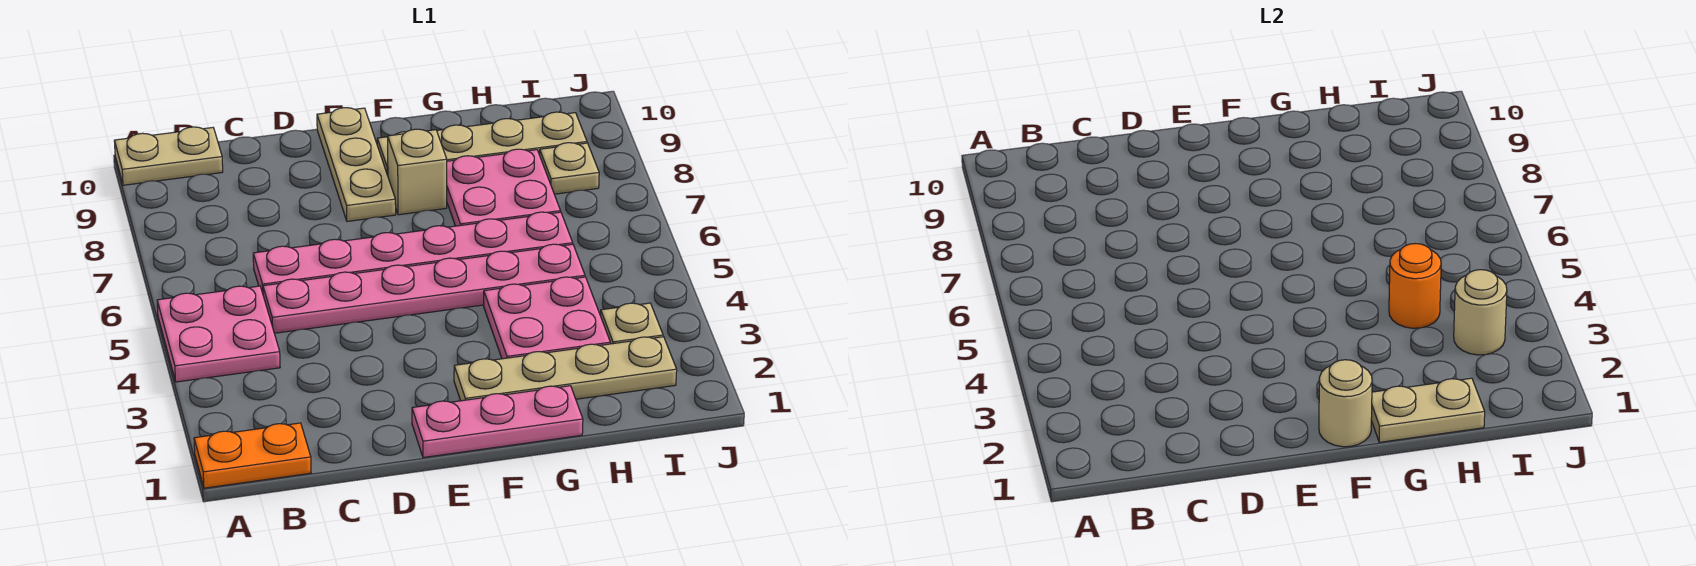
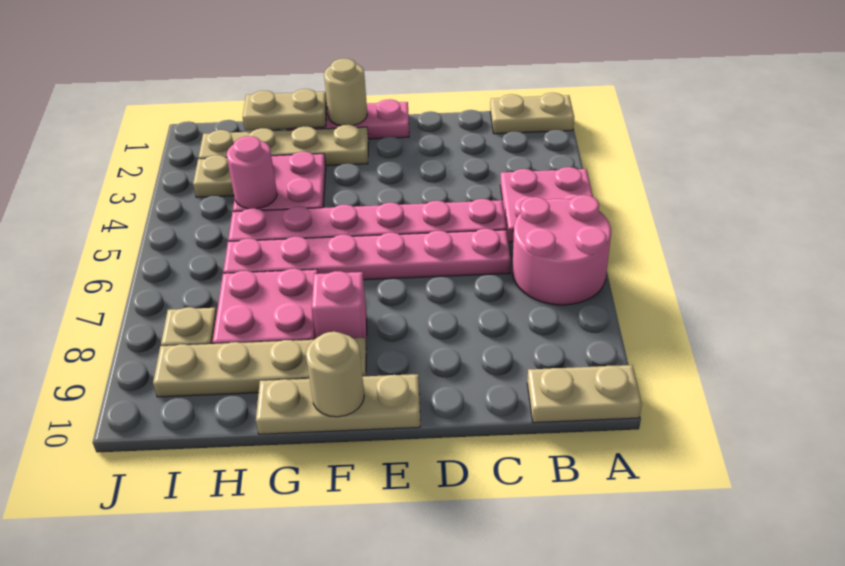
orange plate A1:B1 level 1 -> tan plate A1:B1 level 1
none -> pink round brick A6:B7 level 1
tan plate E8:E10 level 1 -> tan plate E10:G10 level 1
tan brick F8 level 1 -> pink brick F8 level 1
orange round brick H4 level 2 -> pink round brick H4 level 2
tan round brick I3 level 2 -> tan round brick F10 level 2

